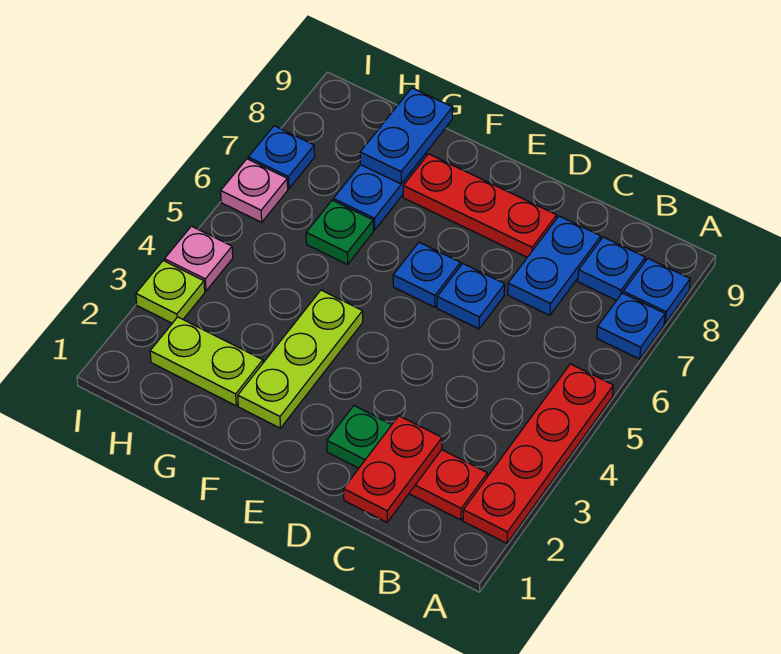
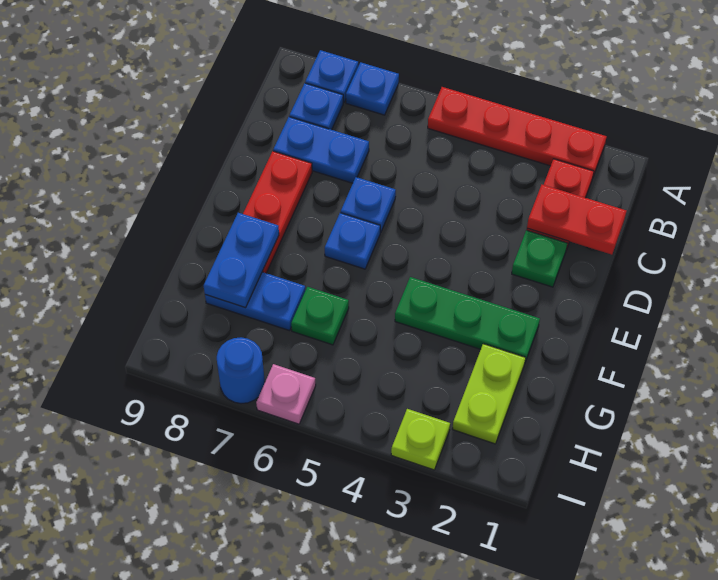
lime plate F2:F4 level 1 -> green plate F2:F4 level 1
blue plate G8:G9 level 2 -> blue plate F8:G8 level 2
pink plate I4 level 1 -> none
blue plate I7 level 1 -> blue round brick I7 level 1

